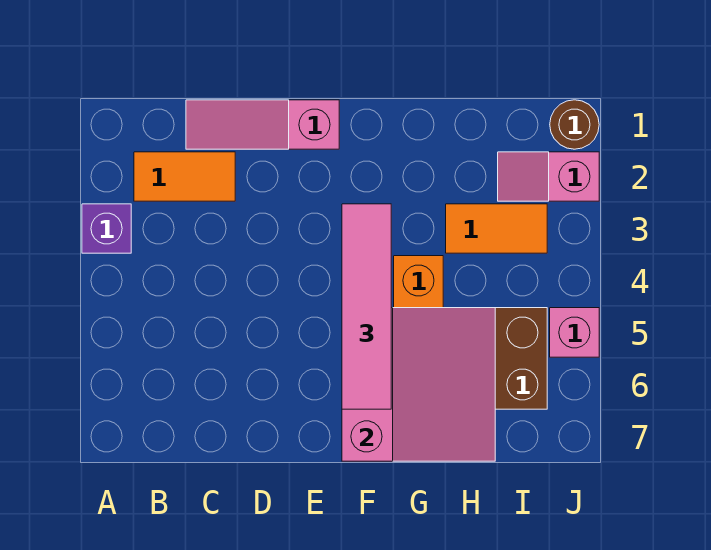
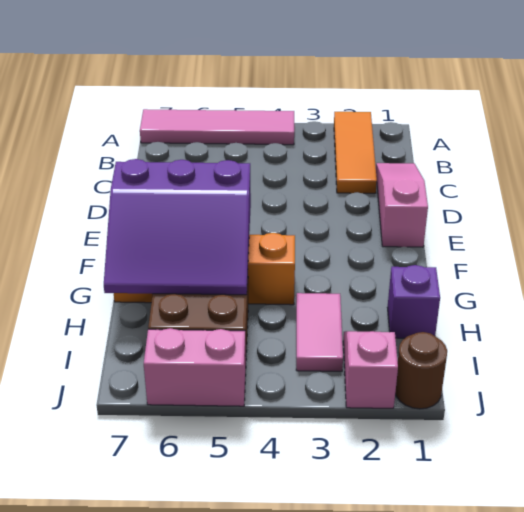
purple brick A3 level 1 -> purple brick H1 level 1
orange tile B2:C2 level 1 -> orange tile A2:C2 level 1
pink tile F3:F6 level 3 -> pink tile A4:A7 level 1
pink slope F5:H7 level 2 top F -> purple slope F5:H7 level 2 top F
orange tile H3:I3 level 1 -> pink tile H3:I3 level 1
pink brick J5 level 1 -> pink brick J5:J6 level 1

